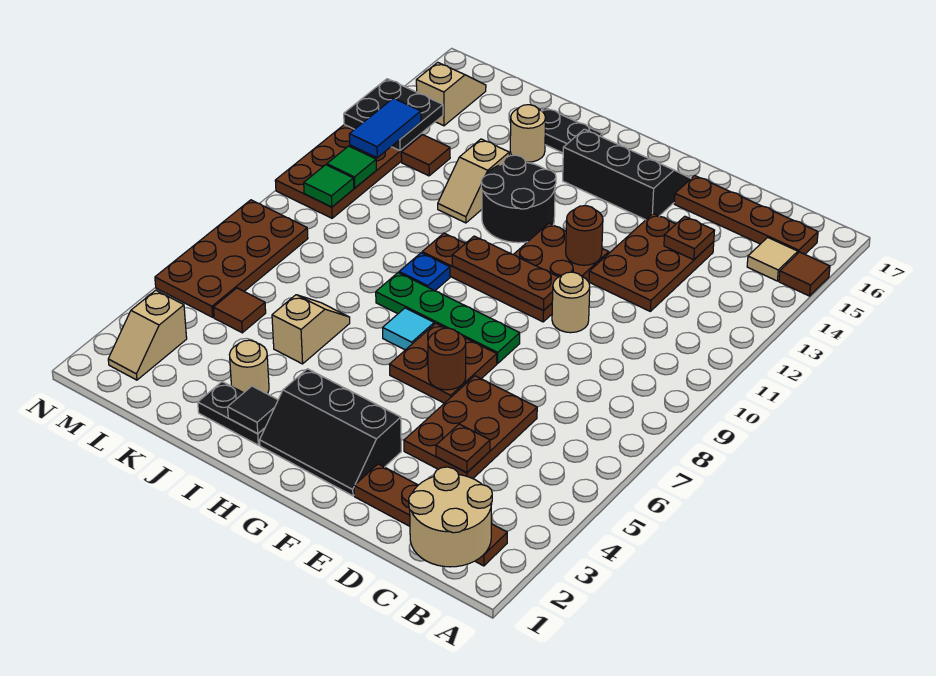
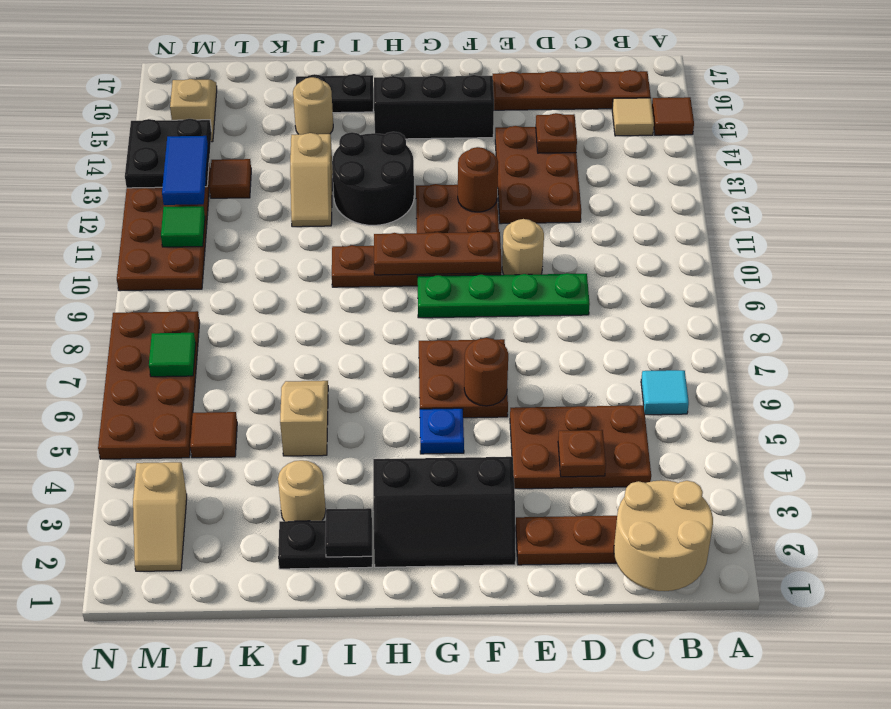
brown plate D4:E6 level 1 -> brown plate C4:E5 level 1
green plate F8:I8 level 1 -> green plate D9:G9 level 1
cyan tile H7 level 1 -> cyan tile B6 level 1
blue plate I9 level 1 -> blue plate G5 level 1
green tile M10 level 2 -> green tile M7 level 2

